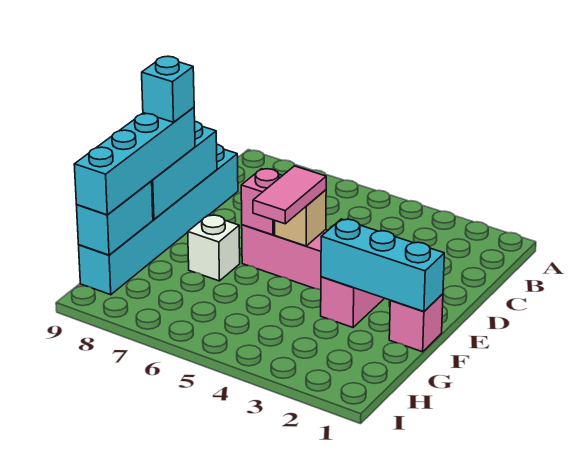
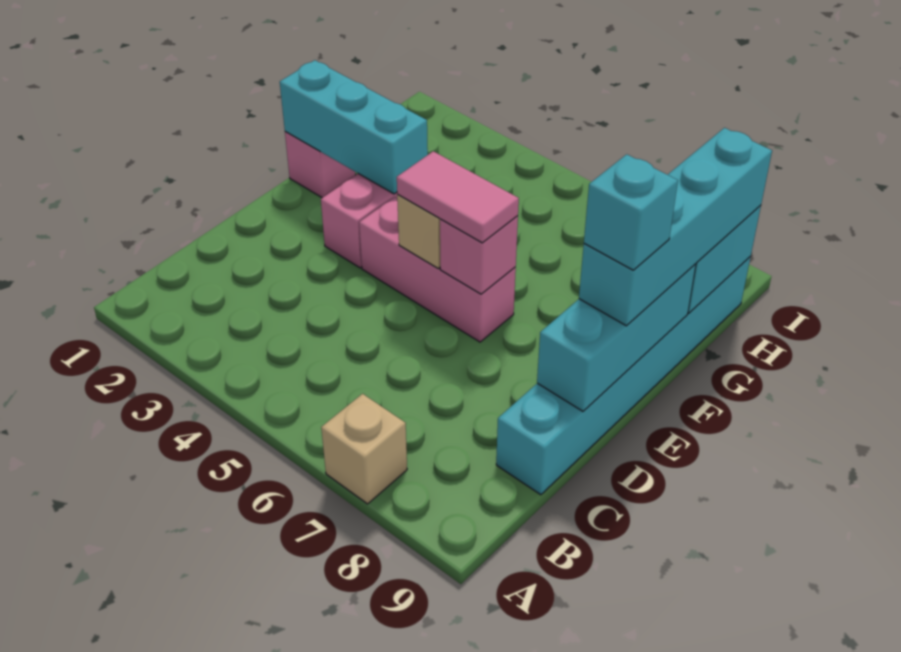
none -> tan brick A7 level 1
pink tile E5:F5 level 3 -> pink tile E5:E6 level 3
white brick F7 level 1 -> none

